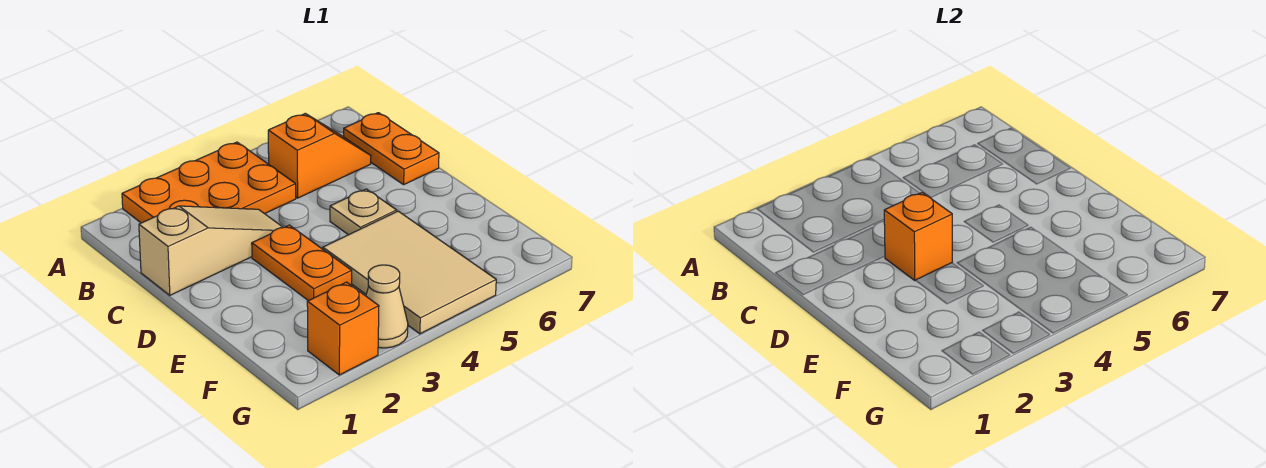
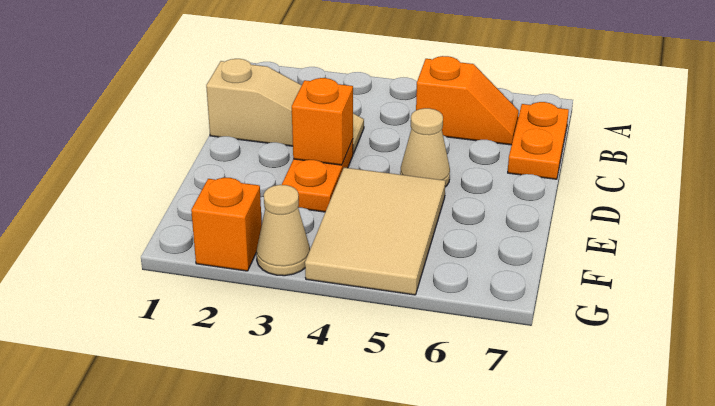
orange plate A2:B4 level 1 -> none
tan plate D5 level 1 -> tan cone D5 level 1

